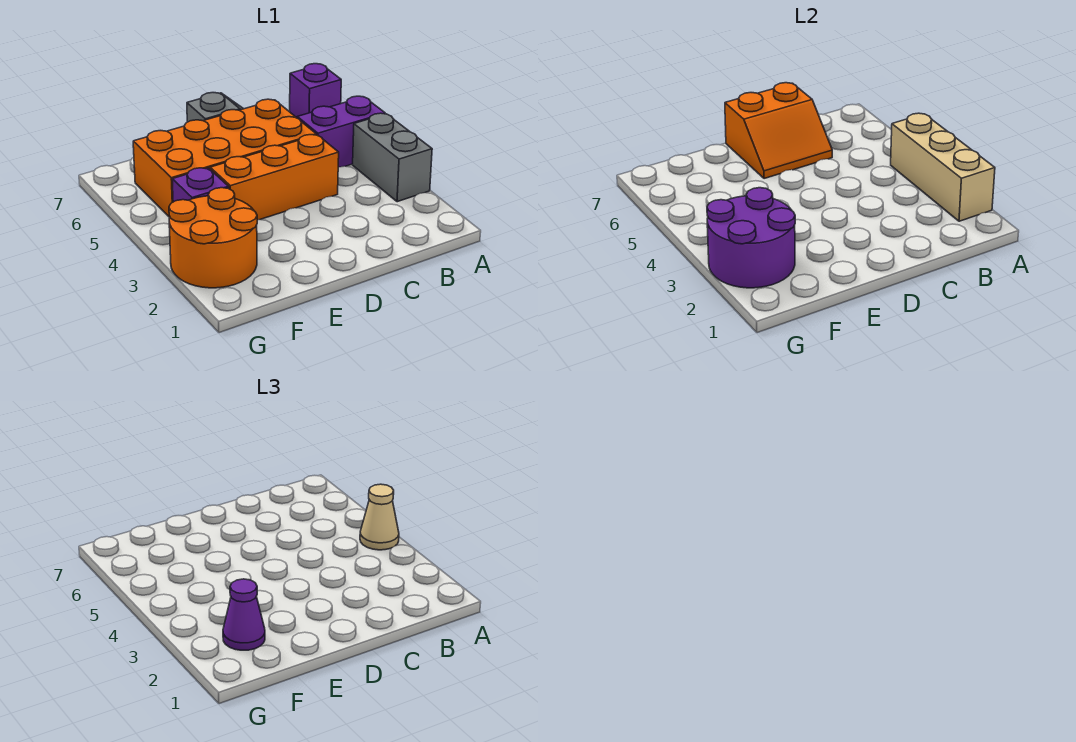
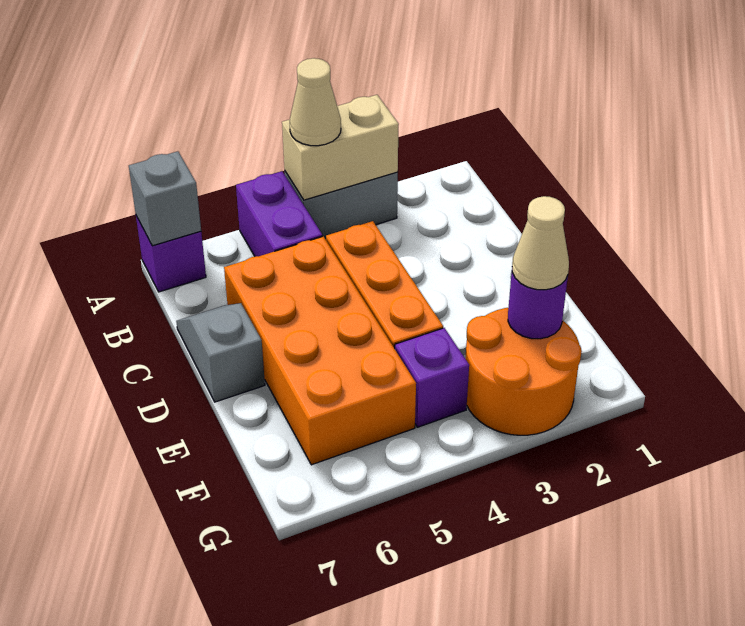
tan brick A2:A4 level 2 -> tan brick A3:A4 level 2
none -> grey brick A7 level 2
orange slope C6:D7 level 2 top 7 -> none
purple round brick F2:G3 level 2 -> purple round brick F2 level 2
purple cone F2 level 3 -> tan cone F2 level 3

